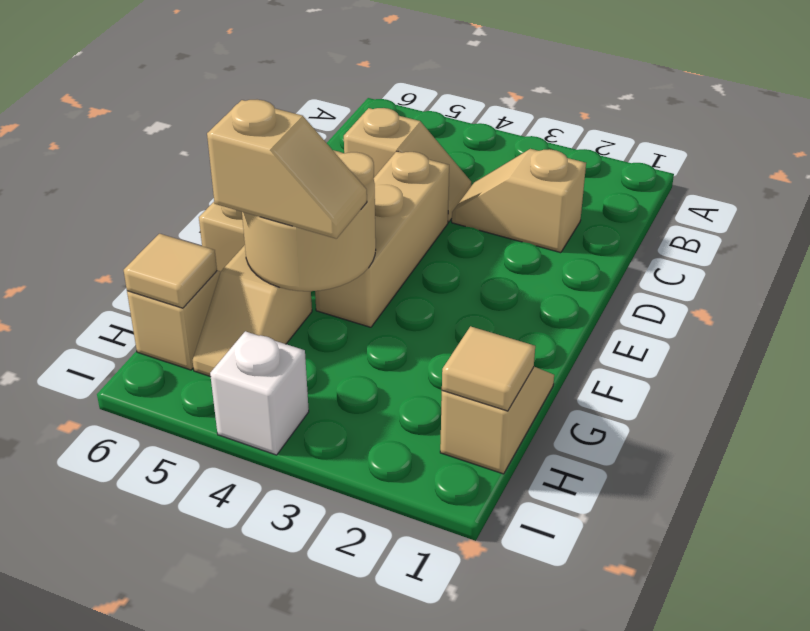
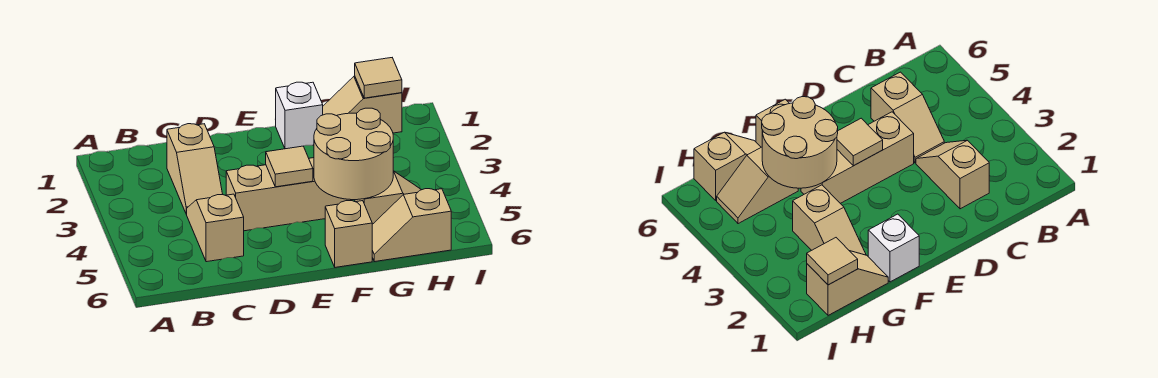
tan slope G4:G5 level 3 top 5 -> tan slope G2:G3 level 1 top 3
tan tile H6 level 2 -> tan tile E4 level 2
white brick I4 level 1 -> white brick F1 level 1

